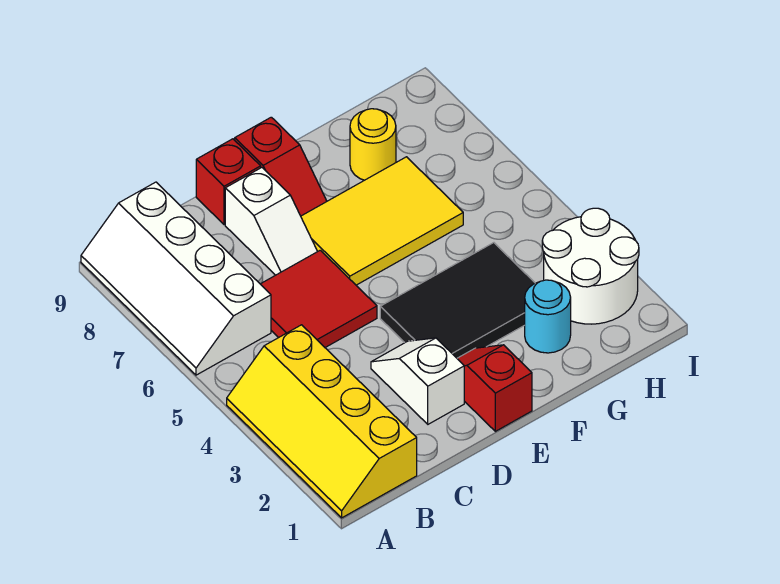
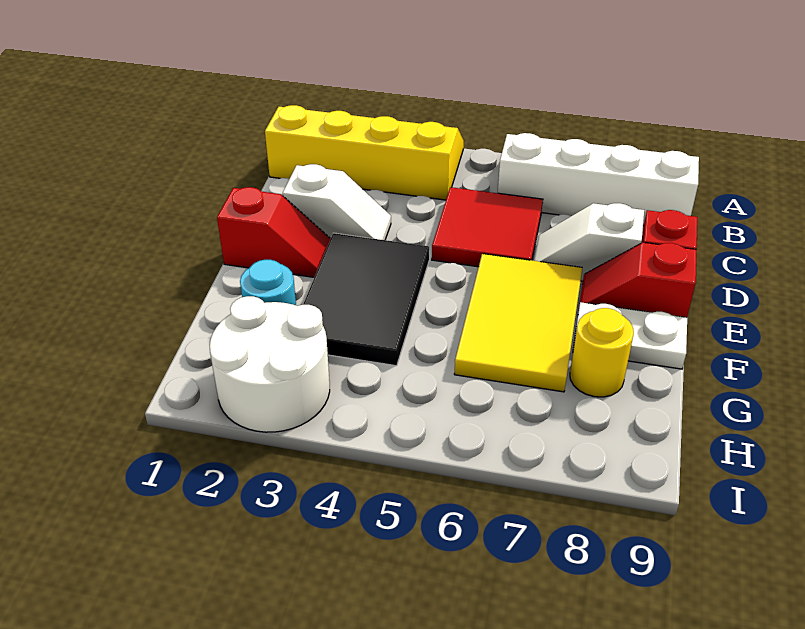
none -> white plate F8:F9 level 1

